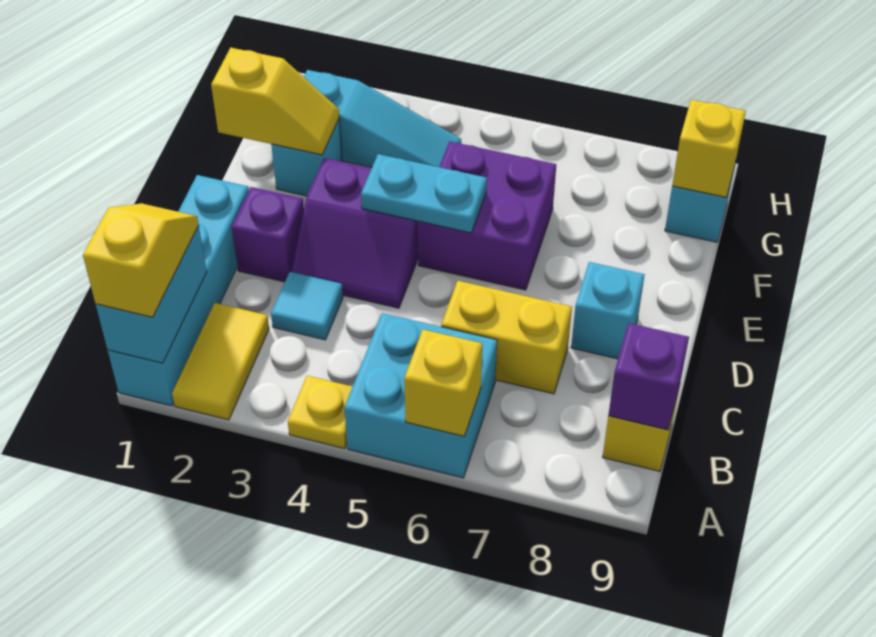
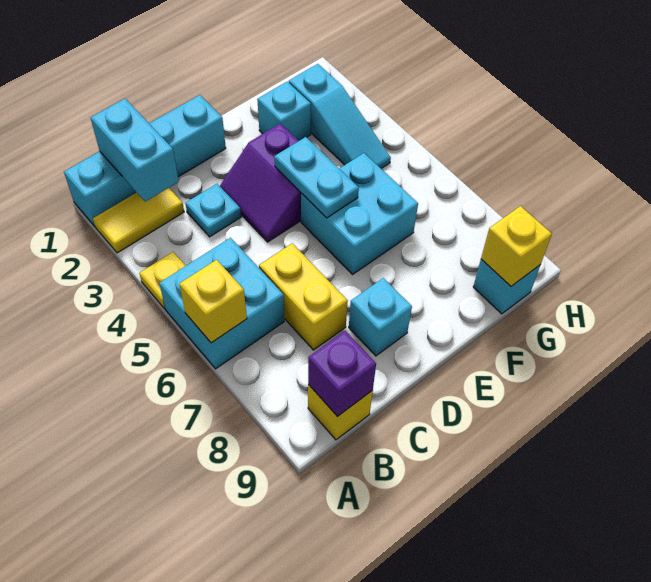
cyan brick A1:B1 level 2 -> cyan brick B1:B2 level 2
yellow slope A1:B1 level 3 top A -> none
cyan tile C3 level 1 -> cyan plate C3 level 1
purple brick D2 level 1 -> none
purple brick E5:F6 level 1 -> cyan brick E5:F6 level 1
yellow slope F1:F2 level 2 top 1 -> none

